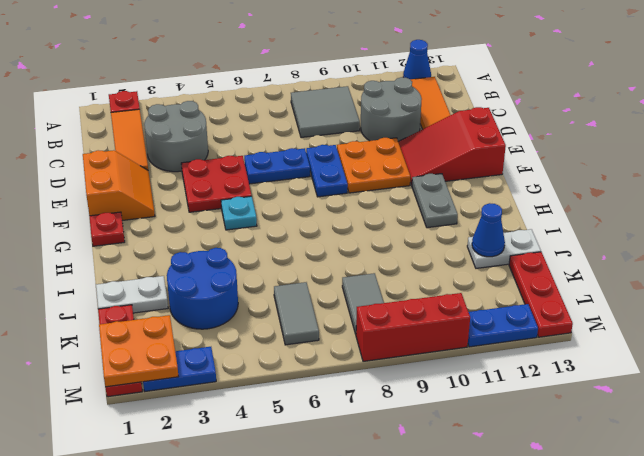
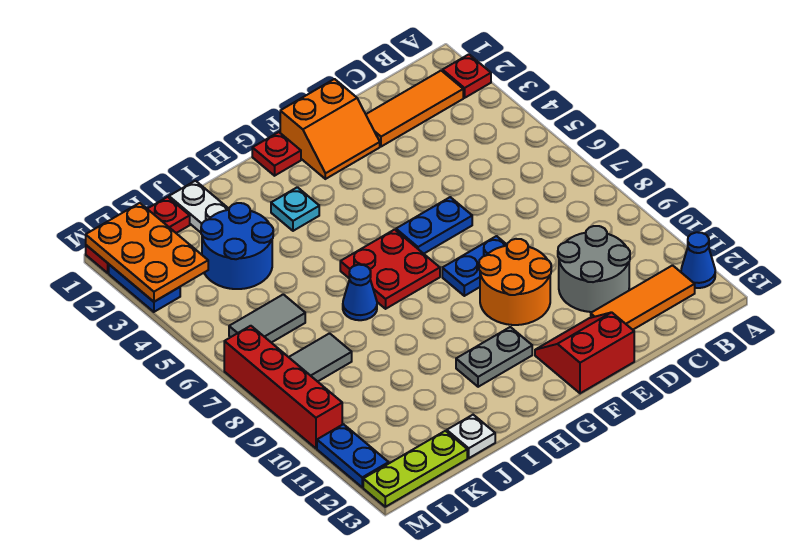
grey tile B8:C9 level 1 -> none
grey round brick C3:D4 level 1 -> none
red plate E4:F5 level 1 -> red plate G6:H7 level 1
blue plate E6:E7 level 1 -> blue plate E6:F6 level 1
orange plate E9:F10 level 1 -> orange round brick E9:F10 level 1
red slope E11:F13 level 1 top 13 -> red slope E12:F13 level 1 top 13
cyan plate G5 level 1 -> cyan plate H3 level 1
white plate J12:J13 level 1 -> white plate J13 level 1
blue cone J12 level 2 -> blue cone I7 level 1
red plate K13:M13 level 1 -> lime plate K13:M13 level 1
orange plate L1:M2 level 2 -> orange plate L1:M3 level 2
red brick M8:M10 level 1 -> red brick M7:M10 level 1

